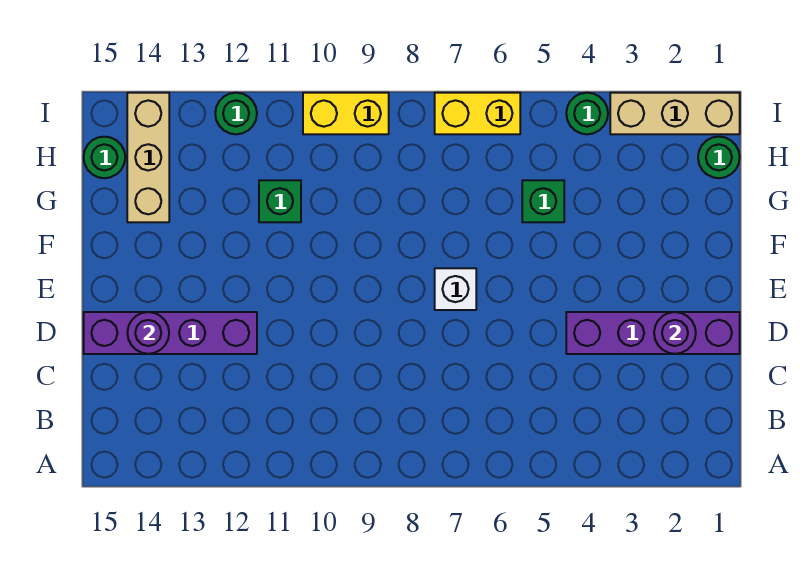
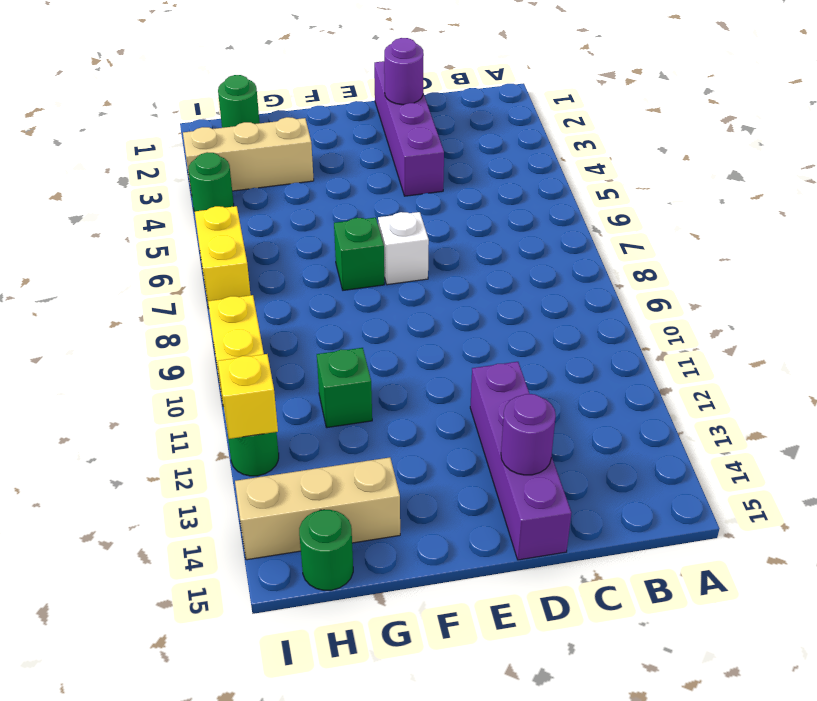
green brick G5 level 1 -> green brick F7 level 1
tan brick I1:I3 level 1 -> tan brick G3:I3 level 1
none -> yellow brick I12 level 2

